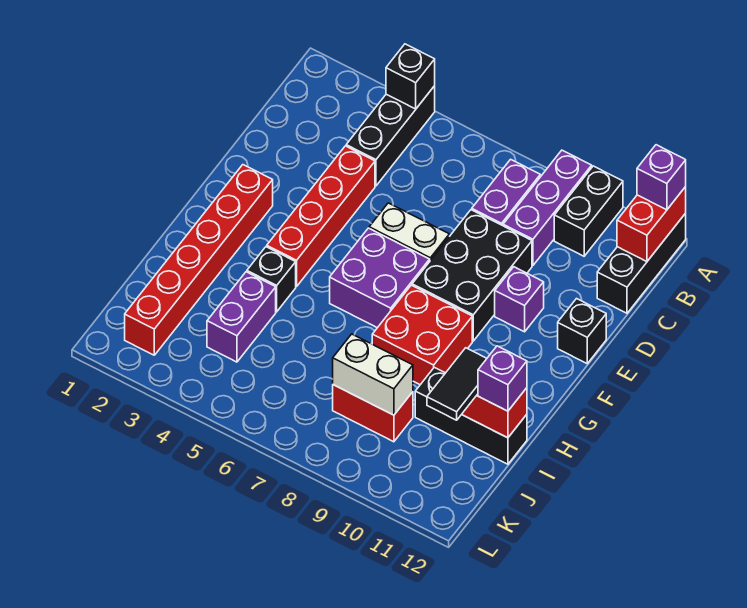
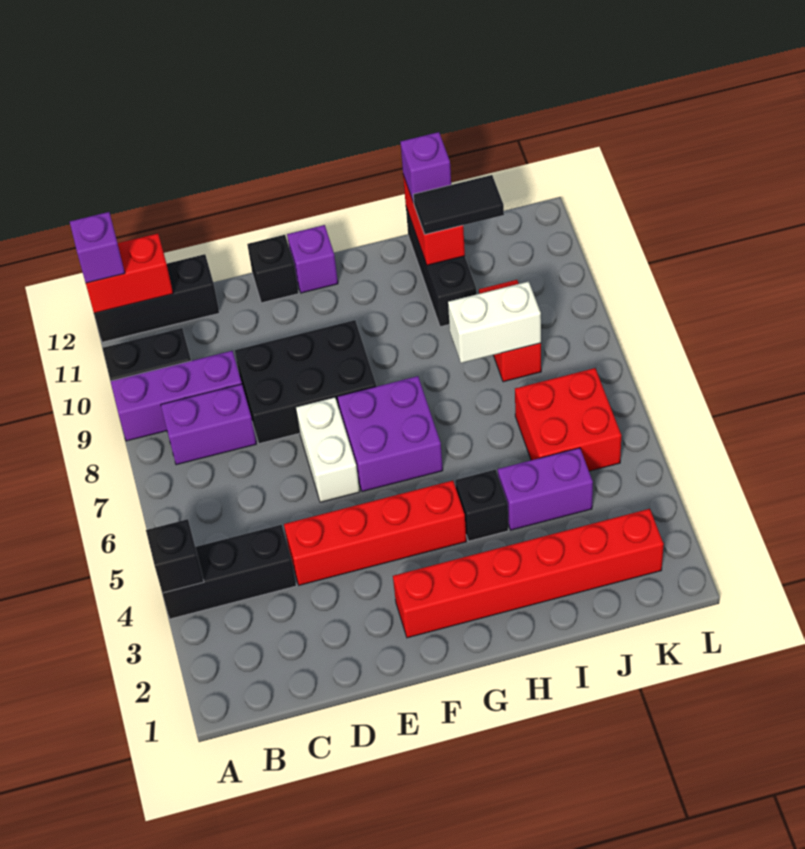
purple brick E10 level 1 -> purple brick F12 level 1
red brick G8:H9 level 1 -> red brick J5:K6 level 1
white brick J8:J9 level 2 -> white brick I8:J8 level 2

